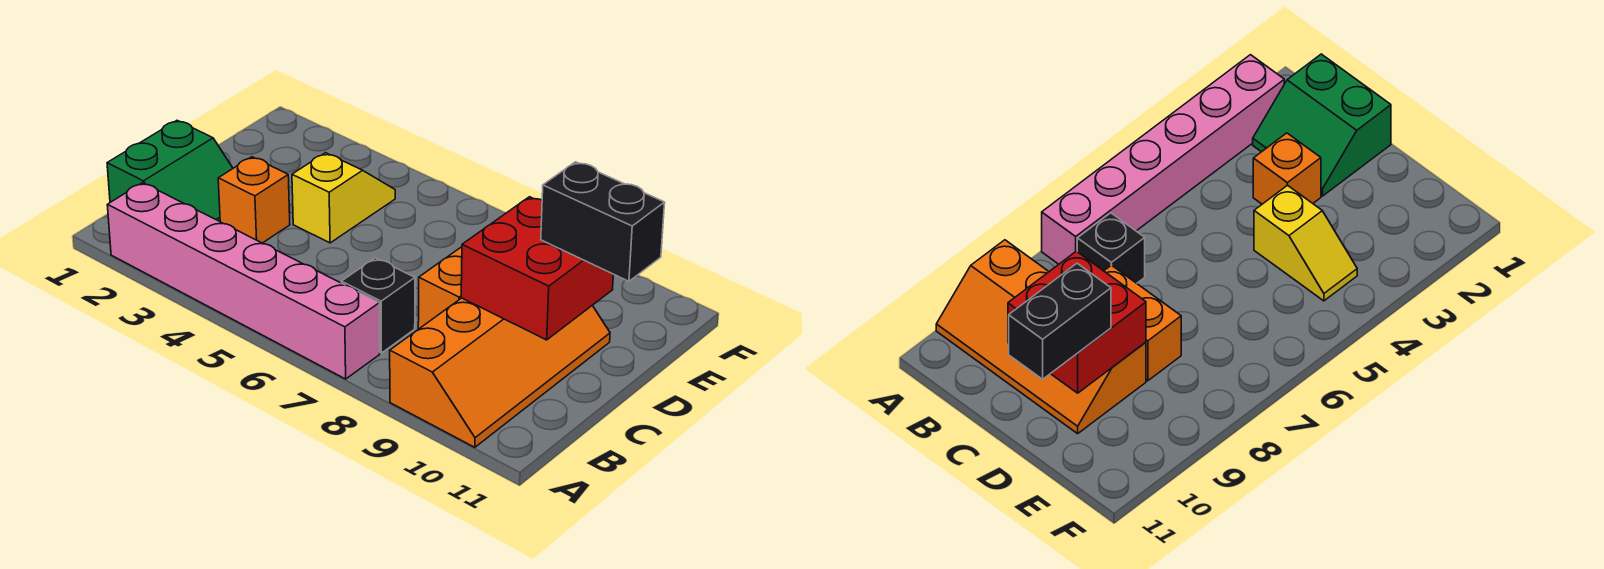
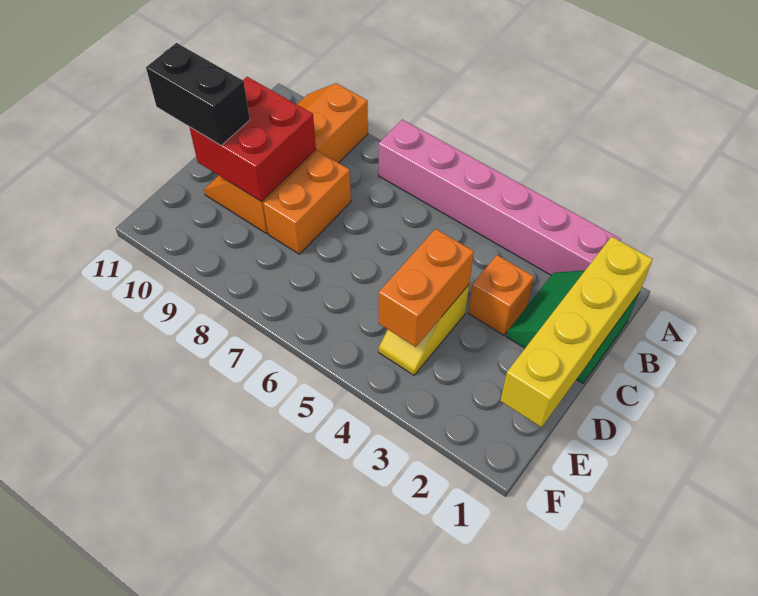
none -> yellow brick B1:E1 level 2
black brick B7 level 1 -> none
none -> orange brick D4:E4 level 2

